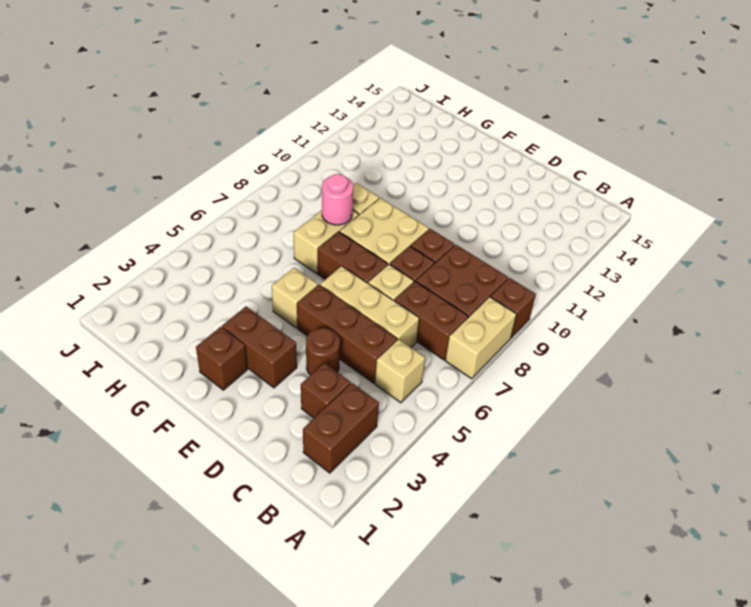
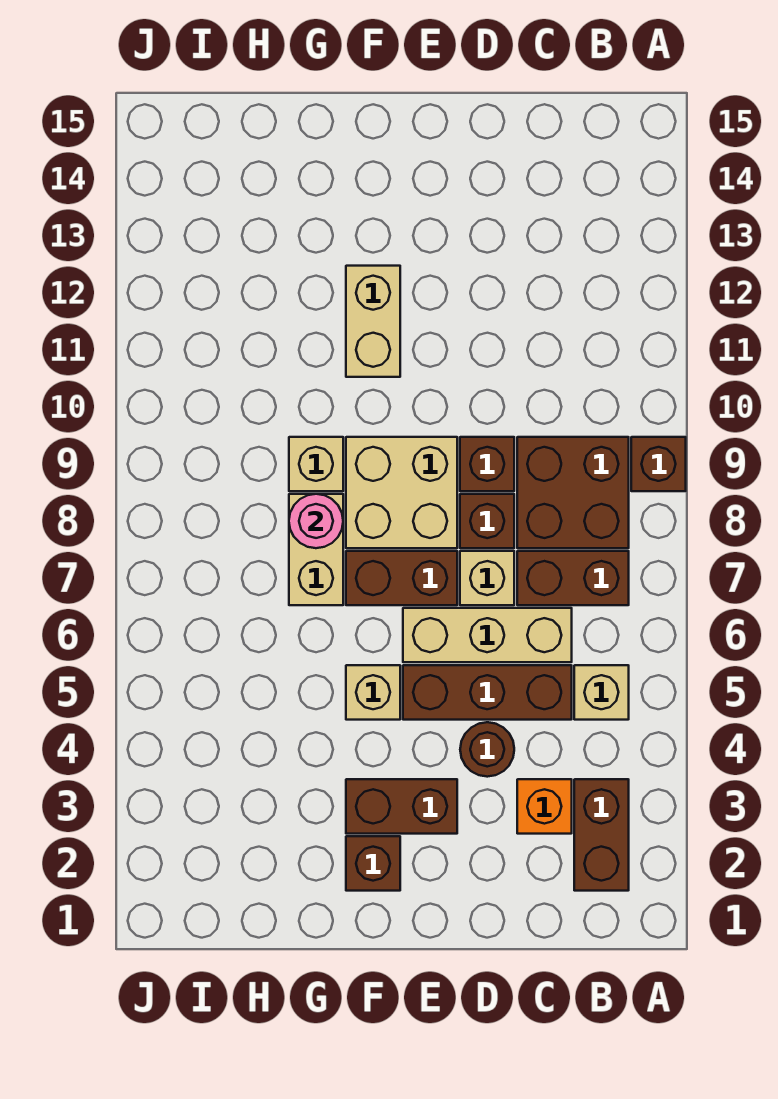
tan brick A7:A8 level 1 -> tan brick F11:F12 level 1
brown brick C3 level 1 -> orange brick C3 level 1

